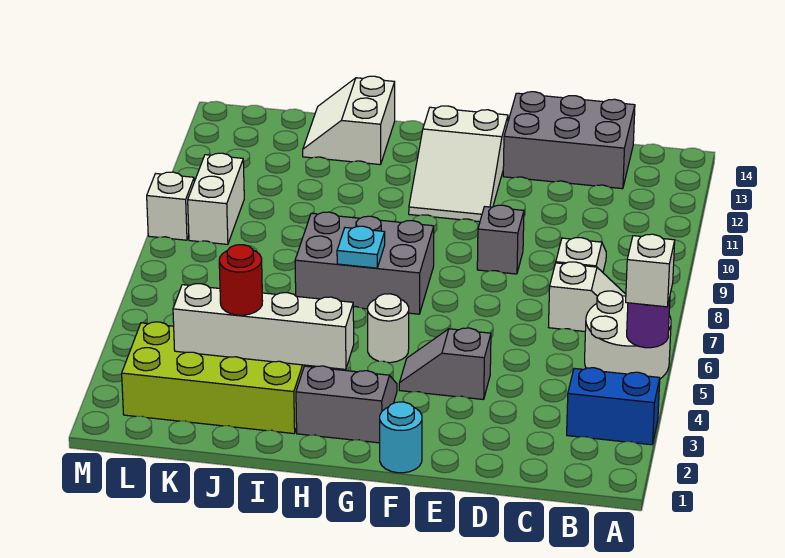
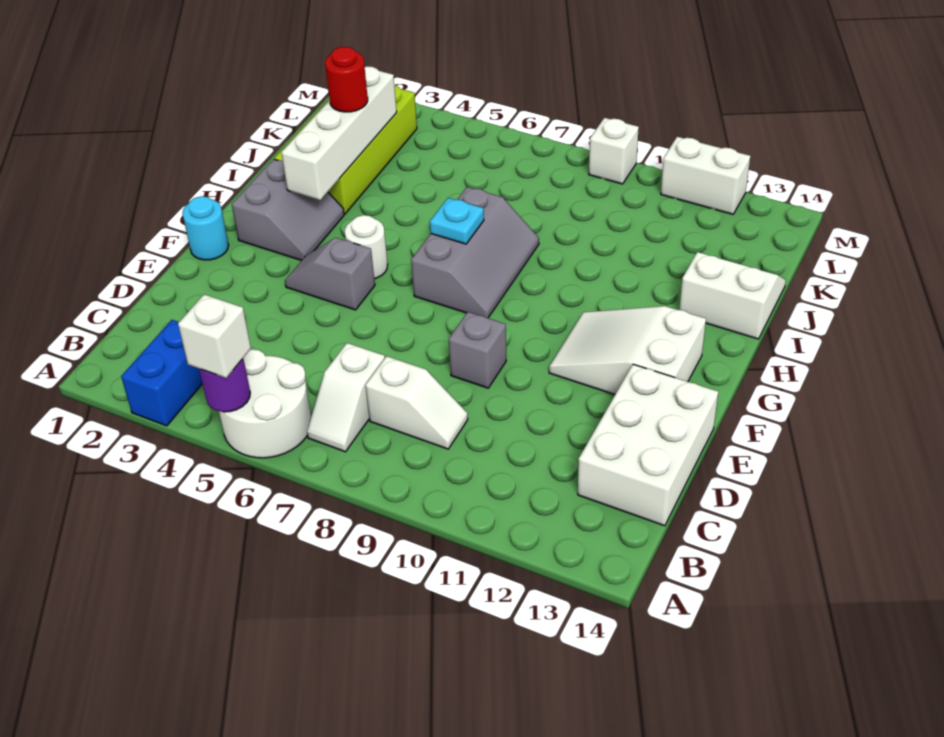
grey brick C13:E14 level 1 -> white brick C13:E14 level 1
grey slope E4:F4 level 1 top E -> grey slope F4:F5 level 1 top 5
grey brick G7:I8 level 1 -> grey slope G7:I8 level 1 top 7
white brick L9:L10 level 1 -> white brick M11:M12 level 1

